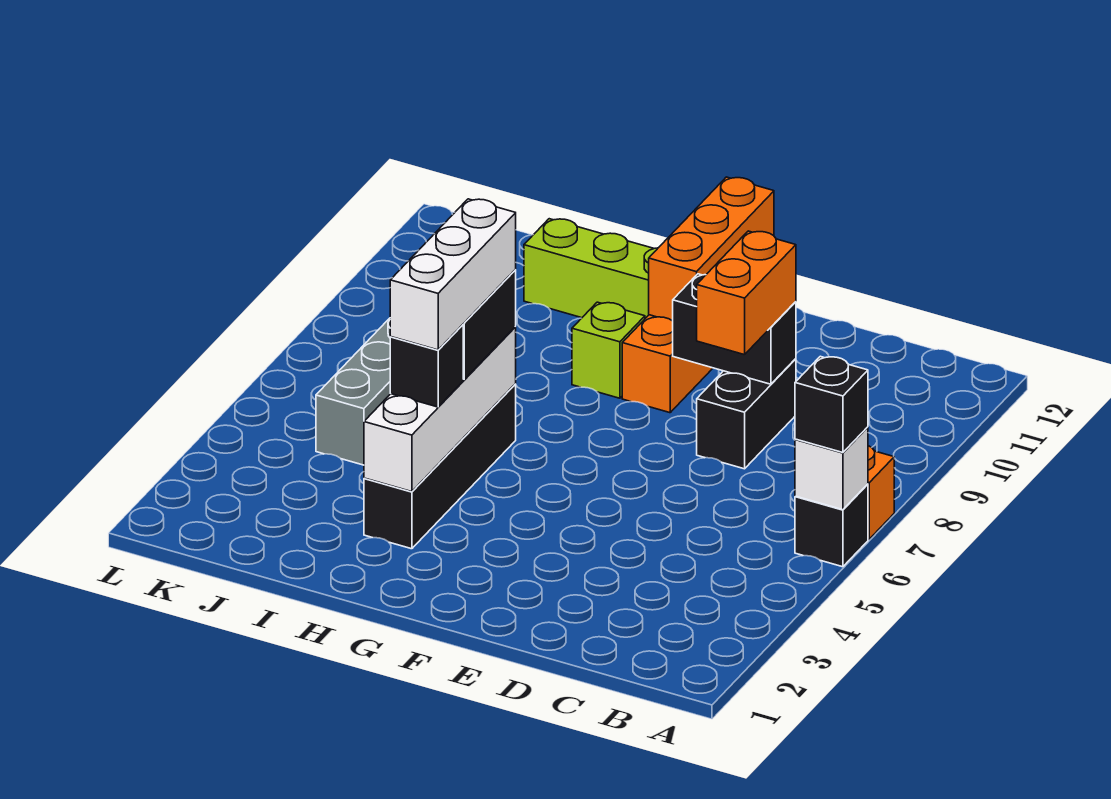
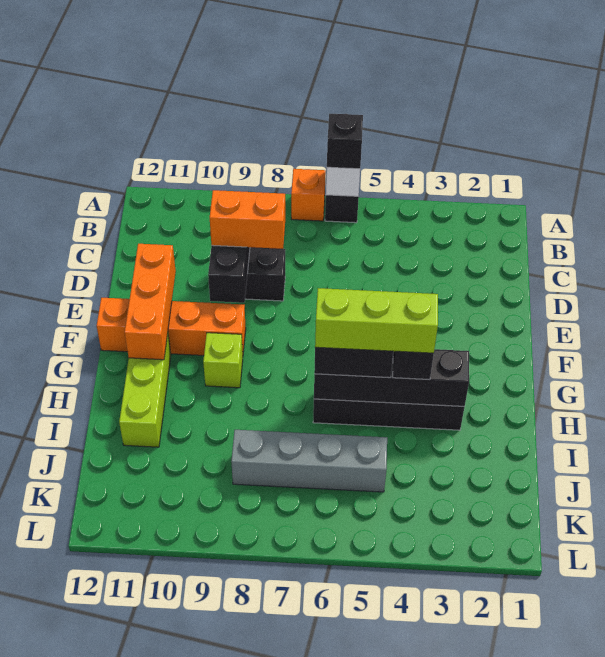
orange brick F10:F12 level 2 -> orange brick E11:G11 level 2
white brick H3:H6 level 2 -> black brick H3:H6 level 2
white brick H4:H6 level 4 -> lime brick H4:H6 level 4

